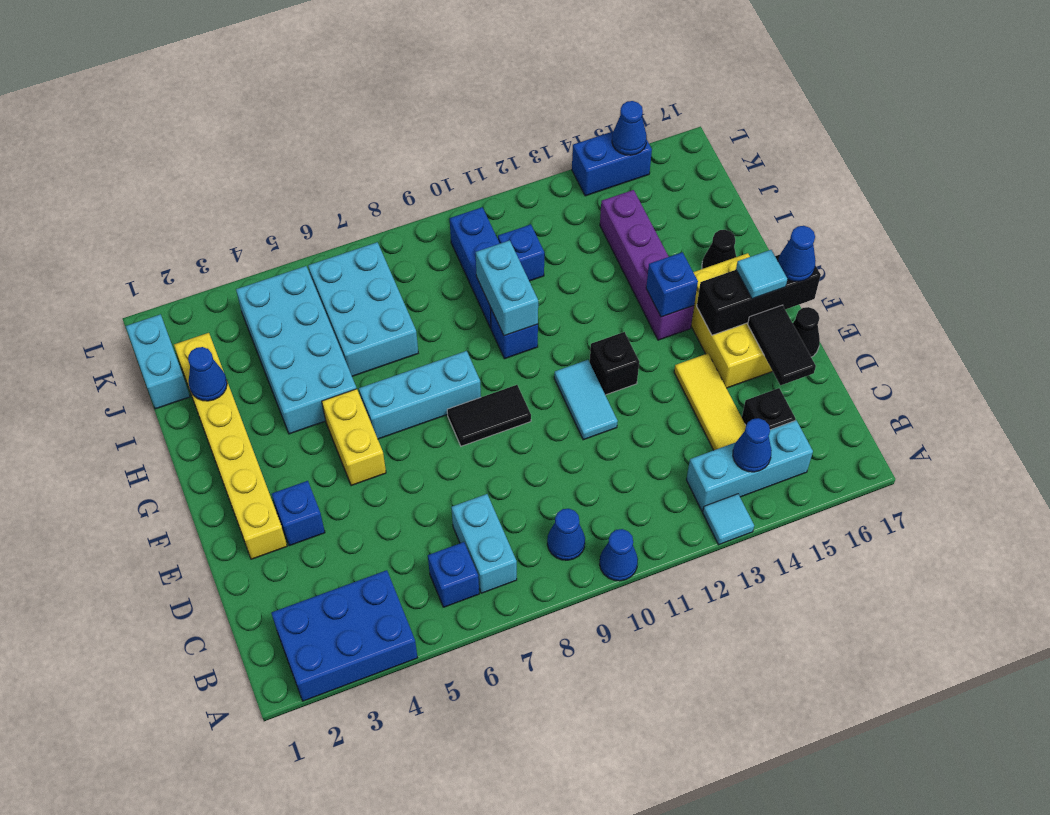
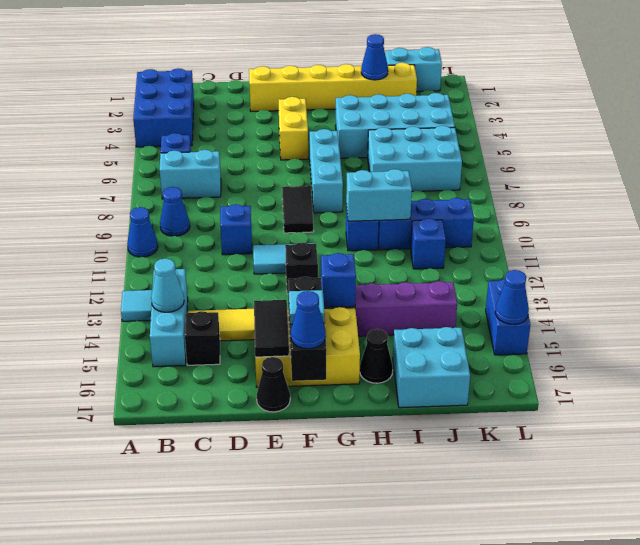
blue cone B14 level 2 -> cyan cone B14 level 2
black tile D16:E16 level 2 -> black tile E15:E16 level 2
blue brick E3 level 1 -> blue brick D10 level 1
yellow brick F5:G5 level 1 -> yellow brick F4:F5 level 1
none -> cyan brick I16:J17 level 1

